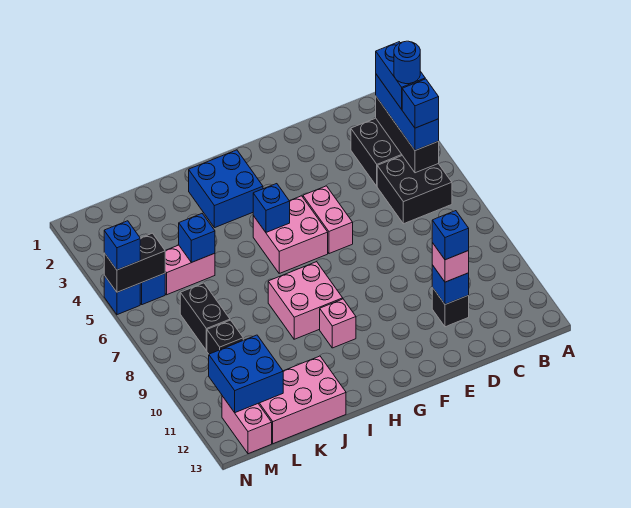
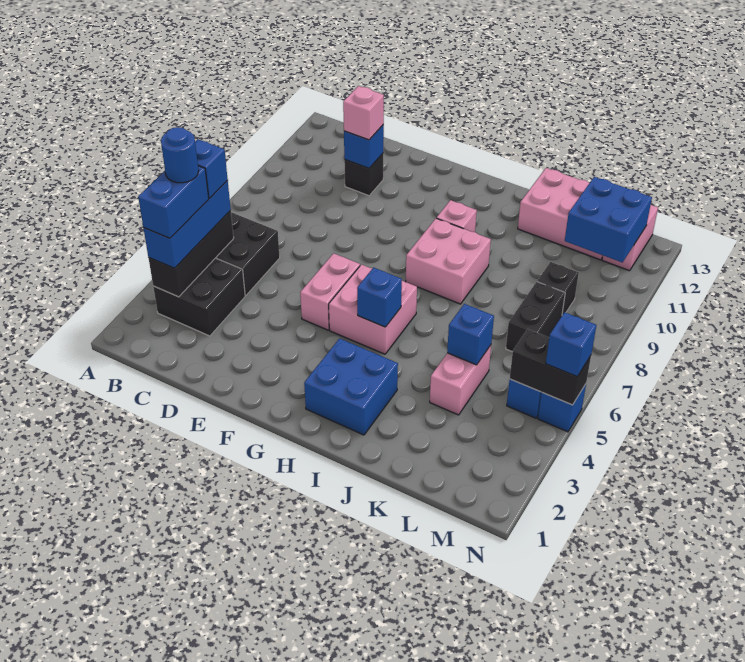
blue brick D11 level 4 -> none
pink brick K5:L5 level 1 -> pink brick K4:K5 level 1

